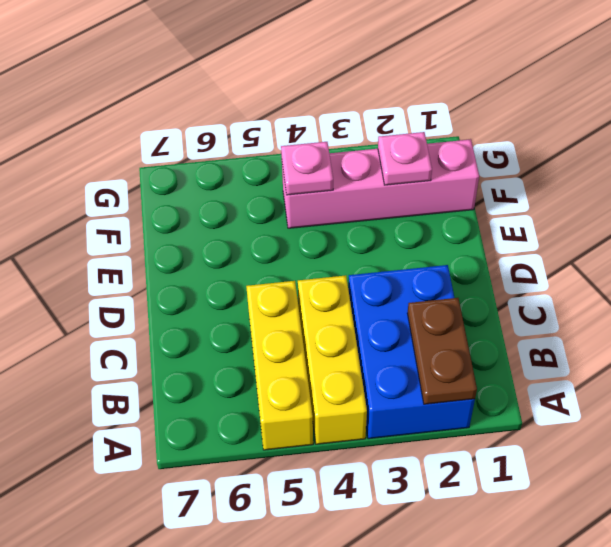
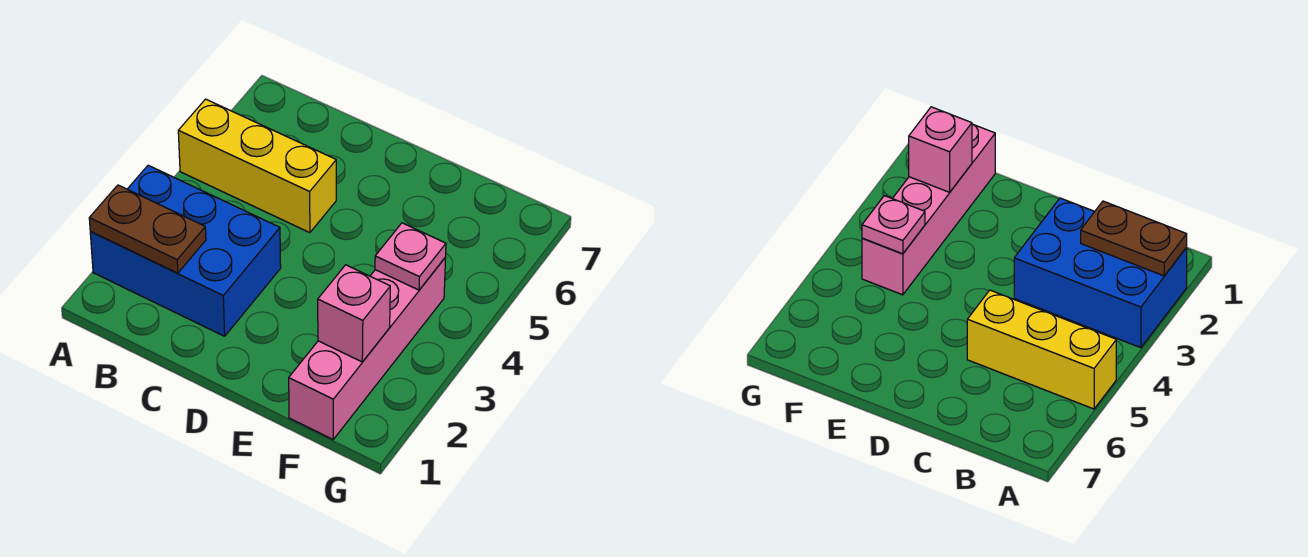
yellow brick A4:C4 level 1 -> none
pink plate F2 level 2 -> pink brick F2 level 2

